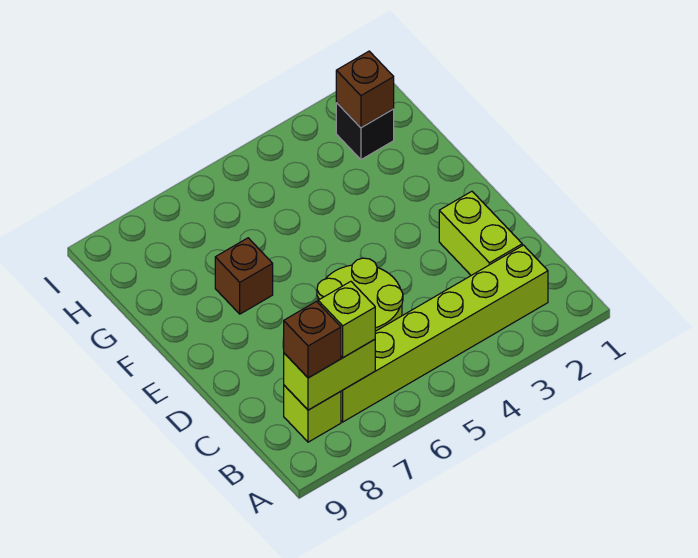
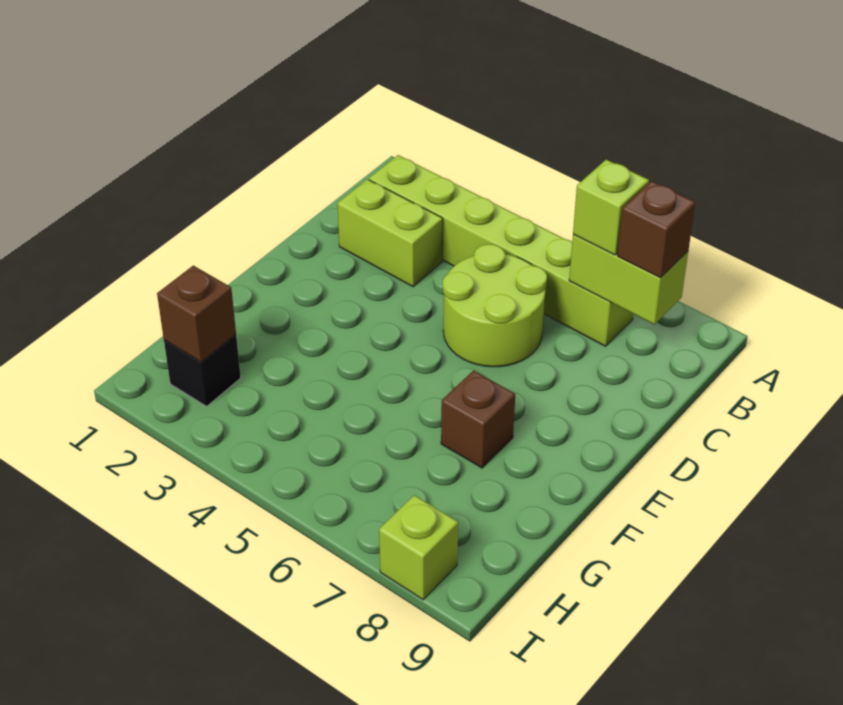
lime brick B8 level 1 -> lime brick I8 level 1
lime brick C2:D2 level 1 -> lime brick C2:C3 level 1

